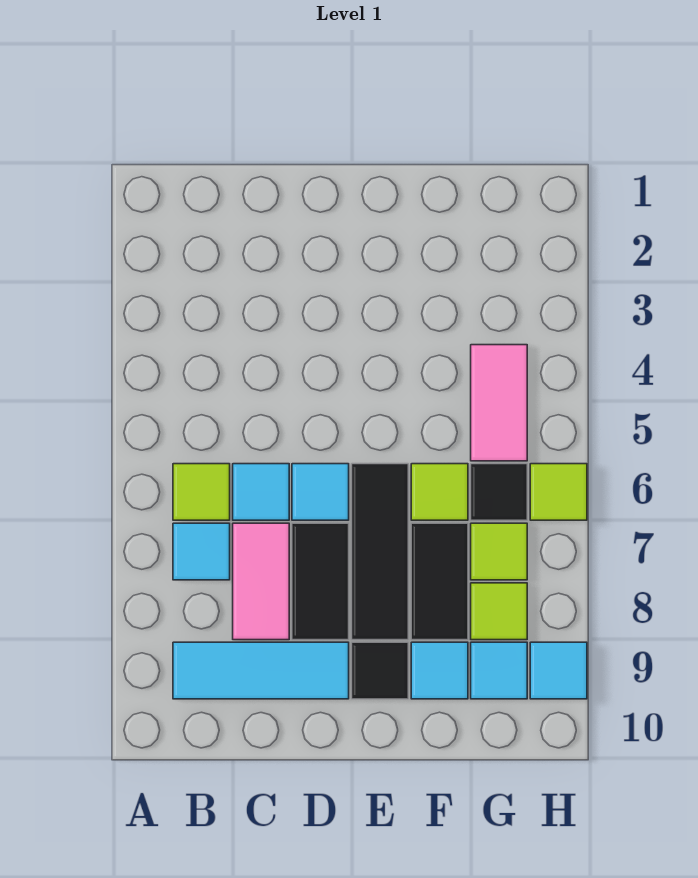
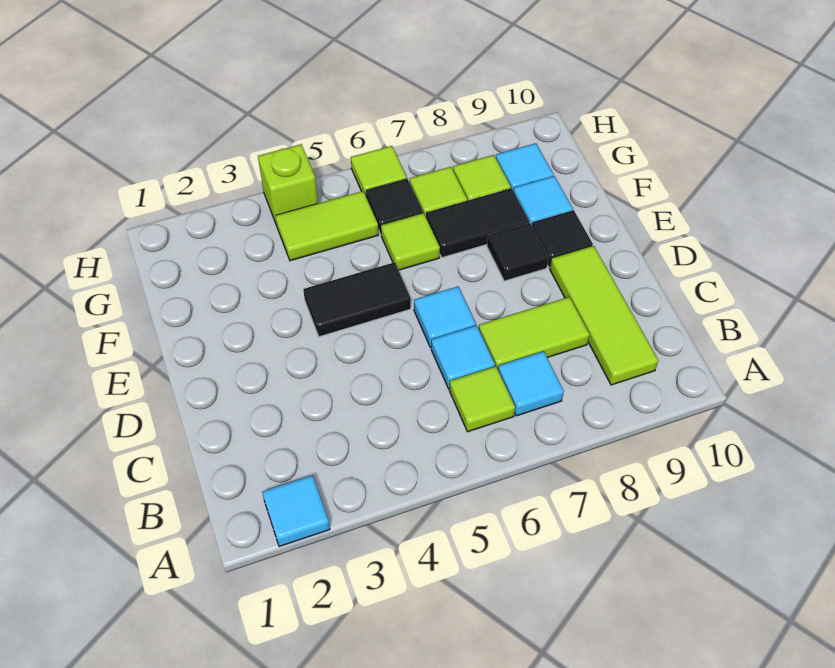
cyan tile B9:D9 level 1 -> lime tile B9:D9 level 1
pink tile C7:C8 level 1 -> lime tile C7:C8 level 1
black tile D7:D8 level 1 -> black tile E4:E5 level 1
black tile E6:E8 level 1 -> black tile E8 level 1
pink tile G4:G5 level 1 -> lime tile G4:G5 level 1
none -> lime brick H4 level 1
cyan tile H9 level 1 -> cyan tile A2 level 1

